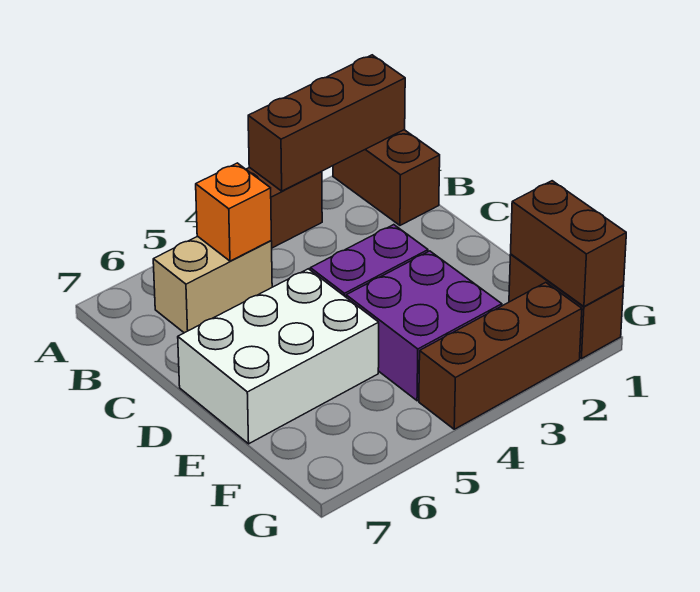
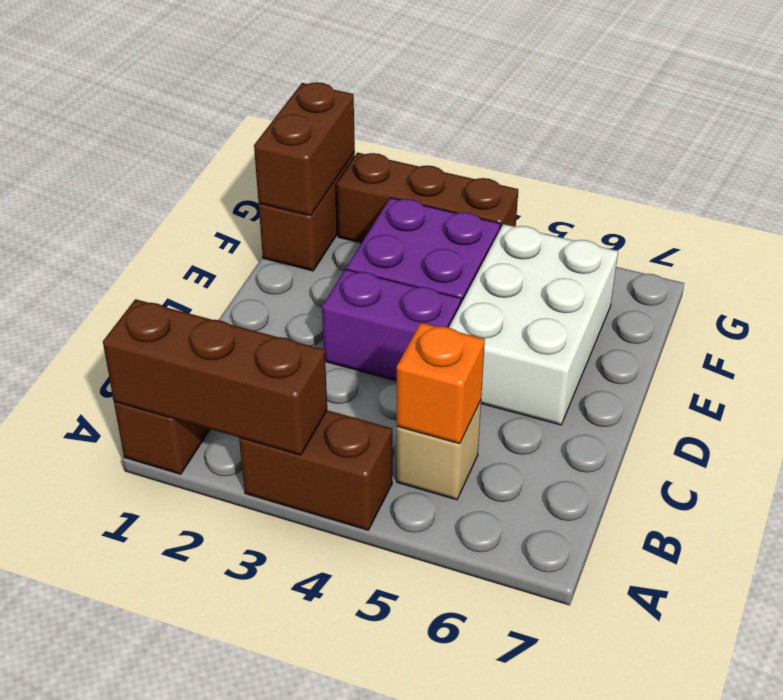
tan brick B5:B6 level 1 -> tan brick B5 level 1
white brick D5:E7 level 1 -> white brick D5:F6 level 1

